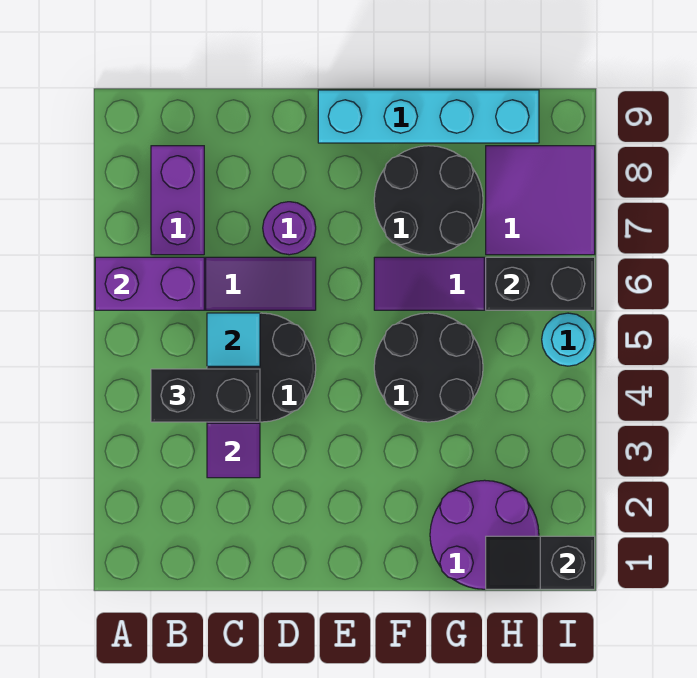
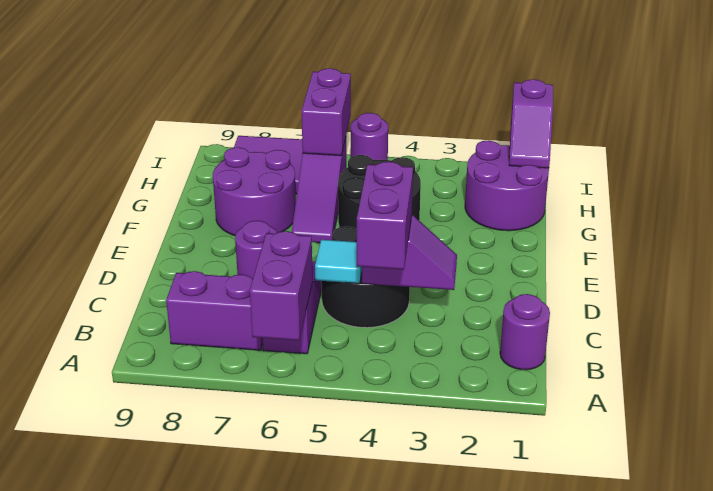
none -> purple round brick B1 level 1
black brick B4:C4 level 3 -> purple brick B4:C4 level 3
cyan brick E9:H9 level 1 -> none
black round brick F7:G8 level 1 -> purple round brick F7:G8 level 1
black slope H1:I1 level 2 top I -> purple slope H1:I1 level 2 top I
black brick H6:I6 level 2 -> purple brick H6:I6 level 2
cyan round brick I5 level 1 -> purple round brick I5 level 1

